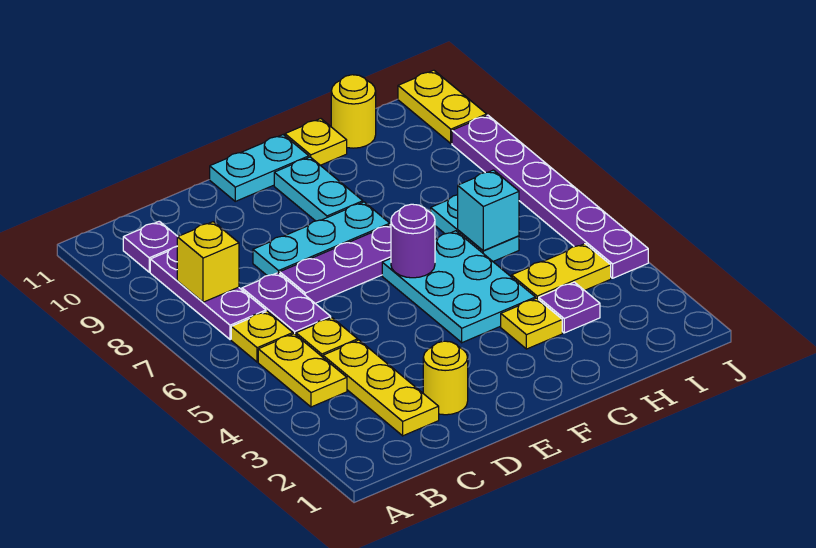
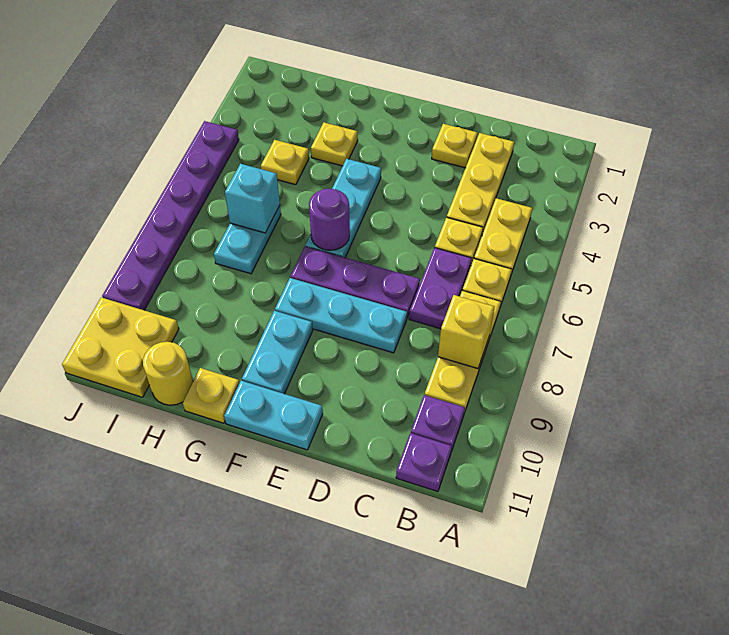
purple plate B7:B9 level 1 -> yellow plate B7:B9 level 1
yellow round brick D2 level 1 -> yellow plate D2 level 1
cyan plate F4:G6 level 1 -> cyan plate F4:F6 level 1
purple plate H3 level 1 -> purple plate B11 level 1
yellow plate H4:I4 level 1 -> yellow plate H4 level 1
yellow plate J10:J11 level 1 -> yellow plate I10:J11 level 1

